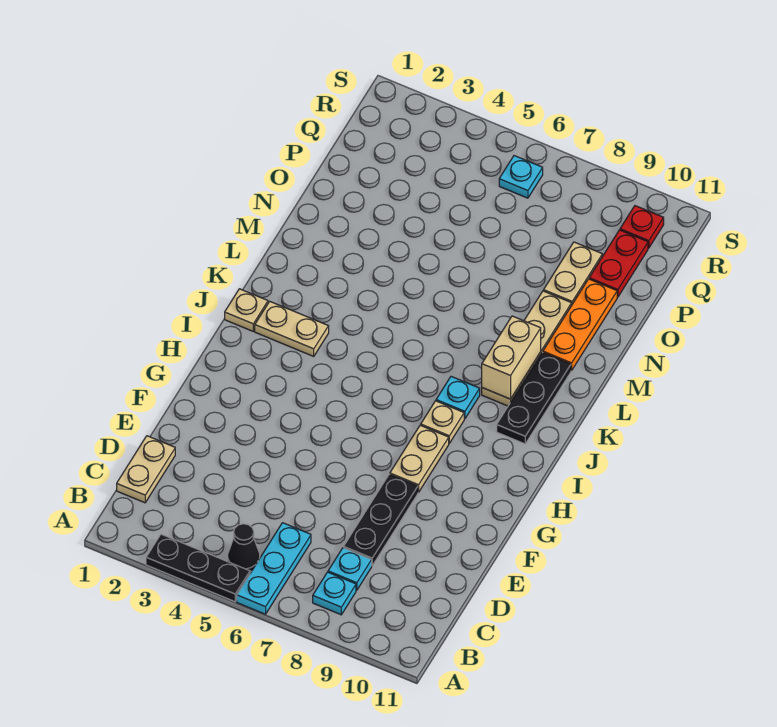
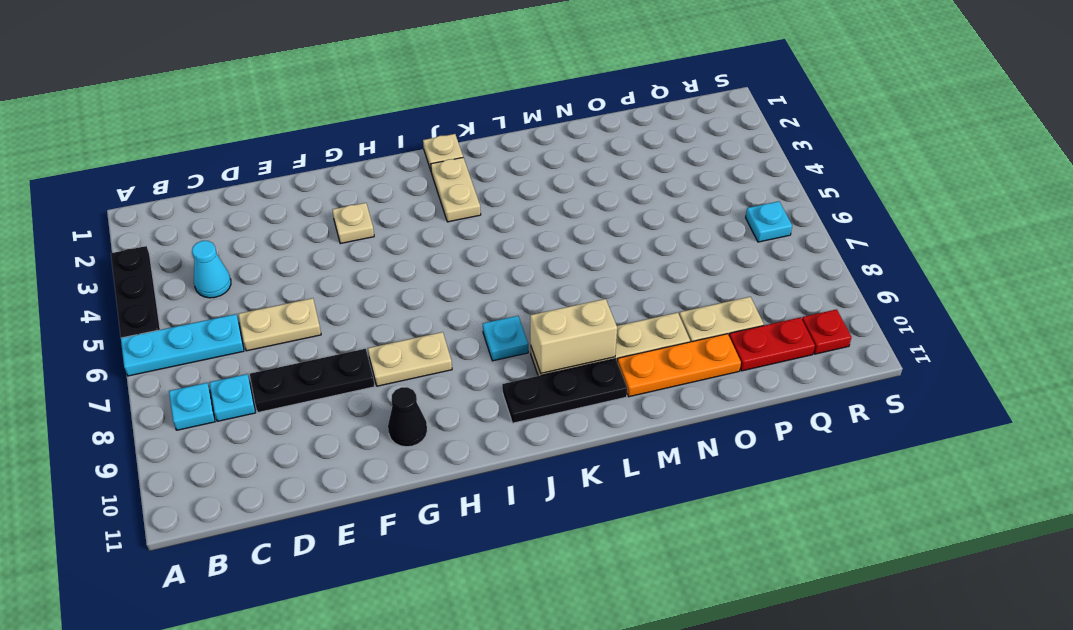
black cone B5 level 1 -> black cone G10 level 1
tan plate C1:D1 level 1 -> tan plate D6:E6 level 1
none -> cyan cone C4 level 1
tan plate I8 level 1 -> tan plate G3 level 1

